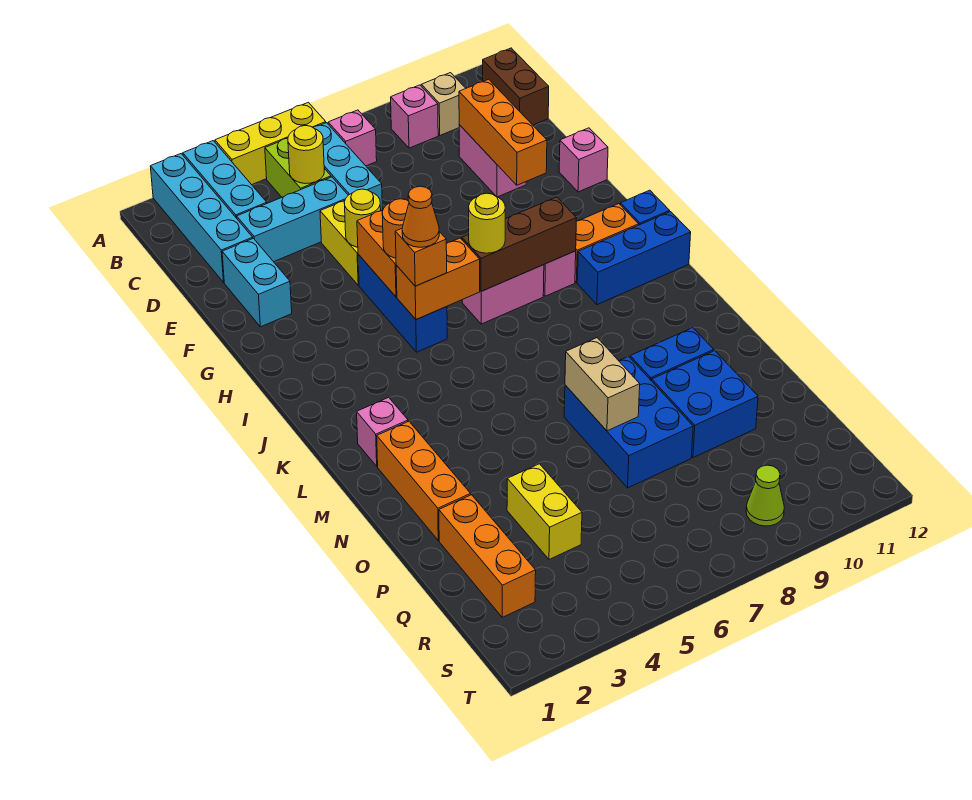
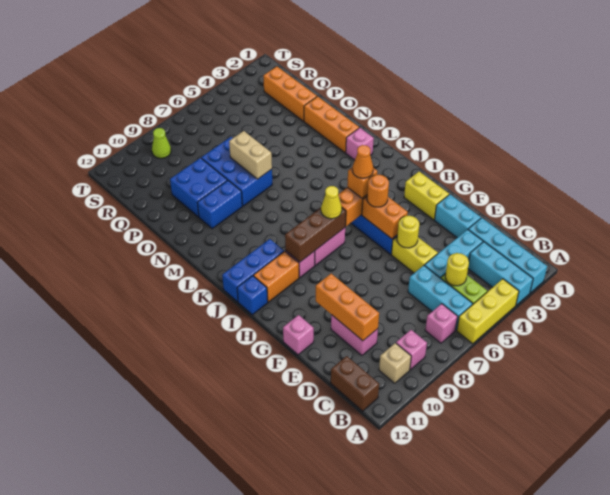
yellow round brick I7 level 3 -> yellow cone I7 level 3
yellow brick P4:Q4 level 1 -> yellow brick G2:H2 level 1

